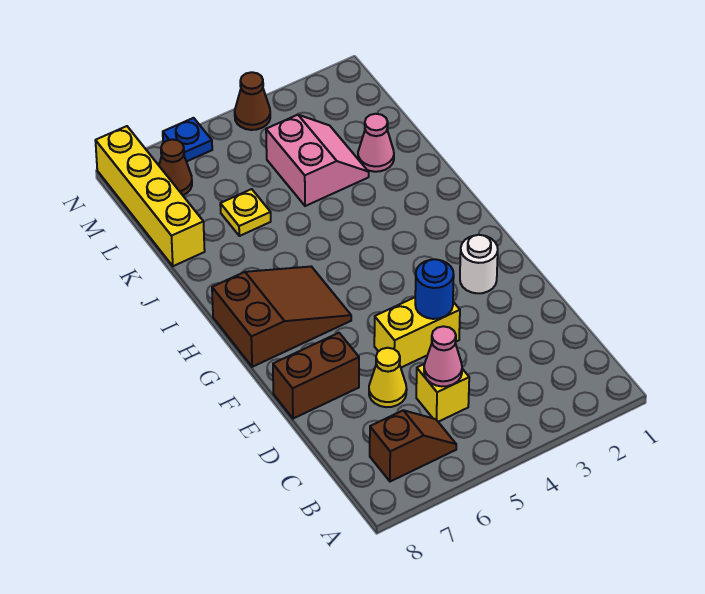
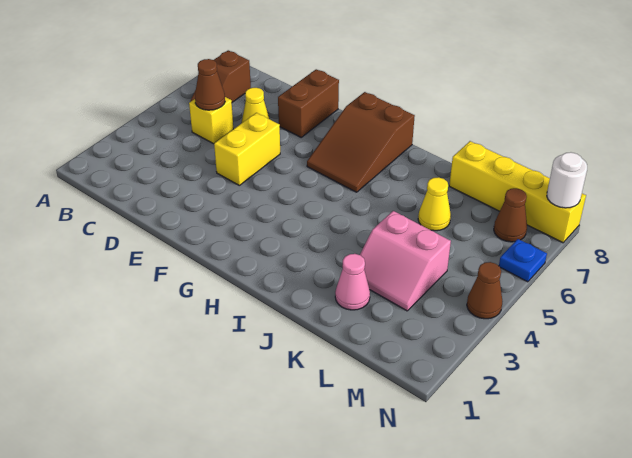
pink cone C5 level 2 -> brown cone C5 level 2
blue round brick E4 level 2 -> none
white round brick F2 level 1 -> white round brick N8 level 2
yellow plate K6 level 1 -> yellow cone K6 level 1

